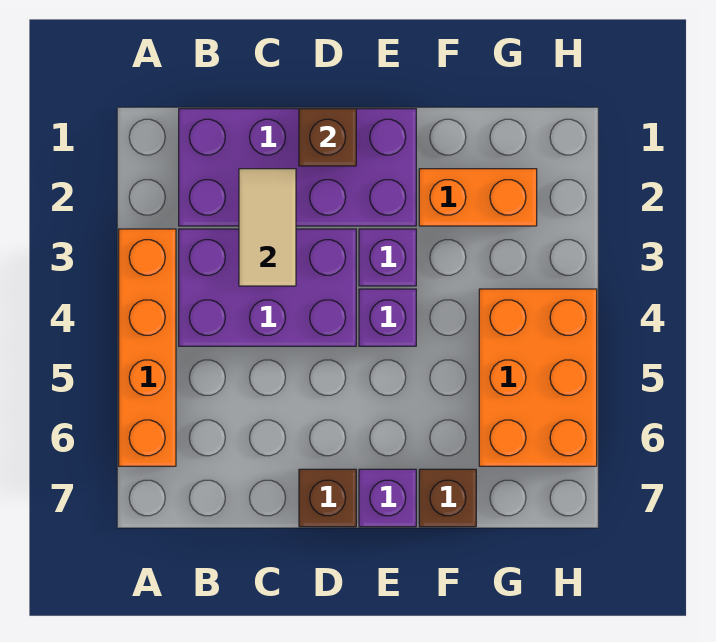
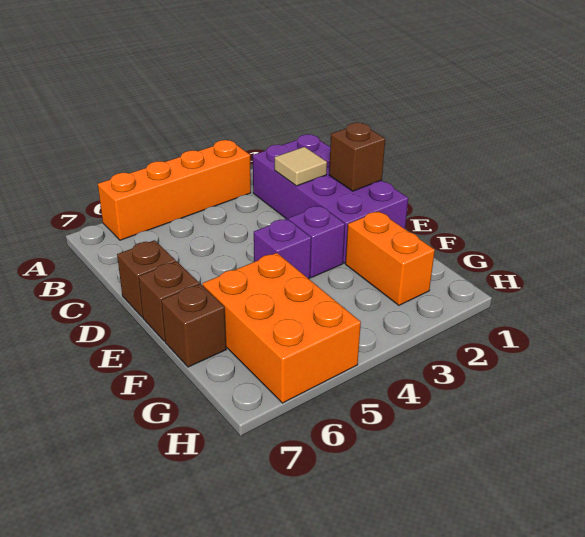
purple brick B3:D4 level 1 -> none
tan tile C2:C3 level 2 -> tan tile C2 level 2
purple brick E7 level 1 -> brown brick E7 level 1
orange brick G4:H6 level 1 -> orange brick F5:H6 level 1

